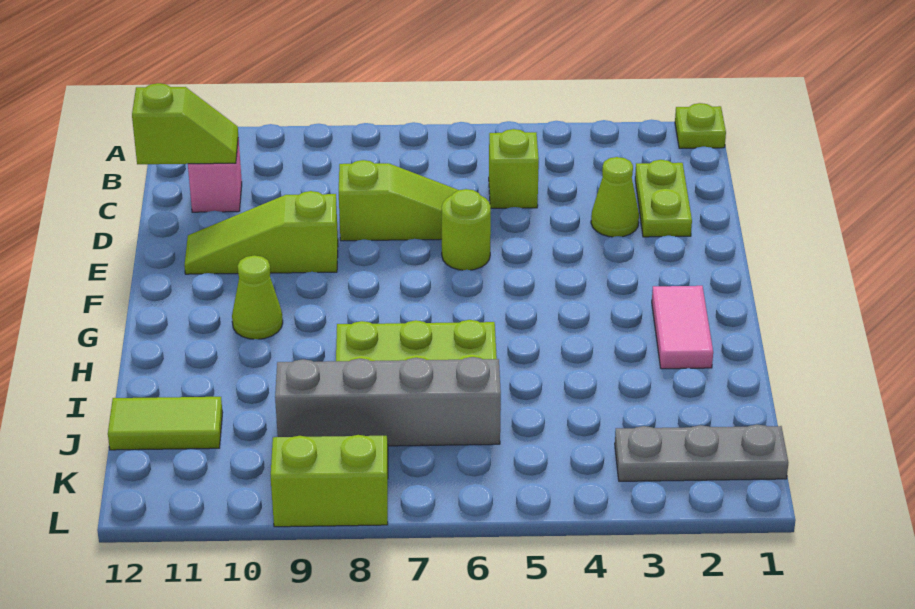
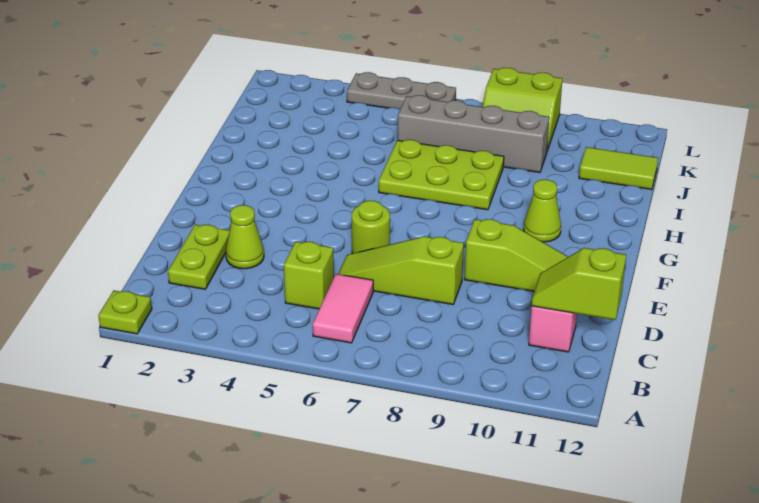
pink tile G2:H2 level 1 -> pink tile B6:C6 level 1
grey plate K1:K3 level 1 -> grey plate L4:L6 level 1

